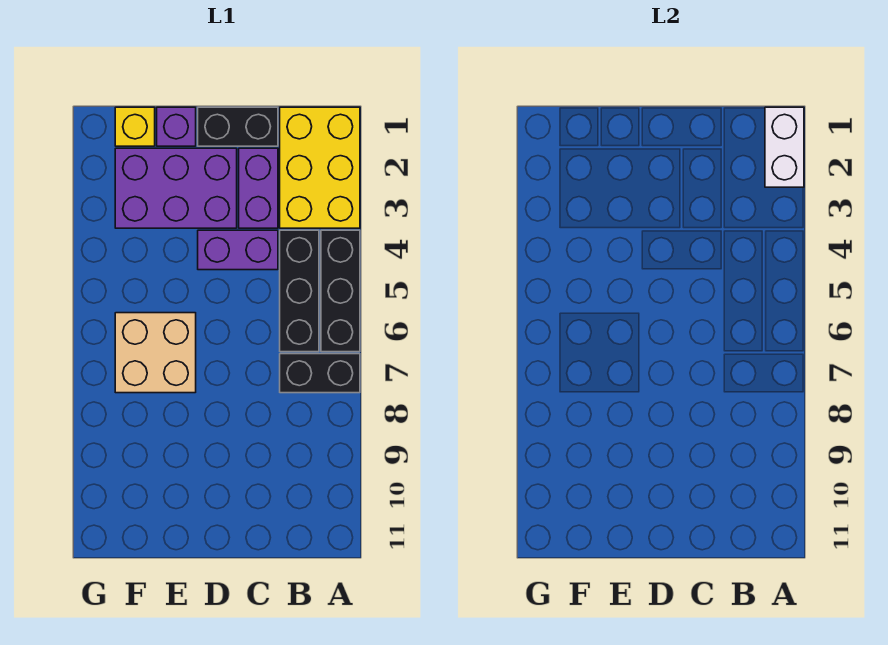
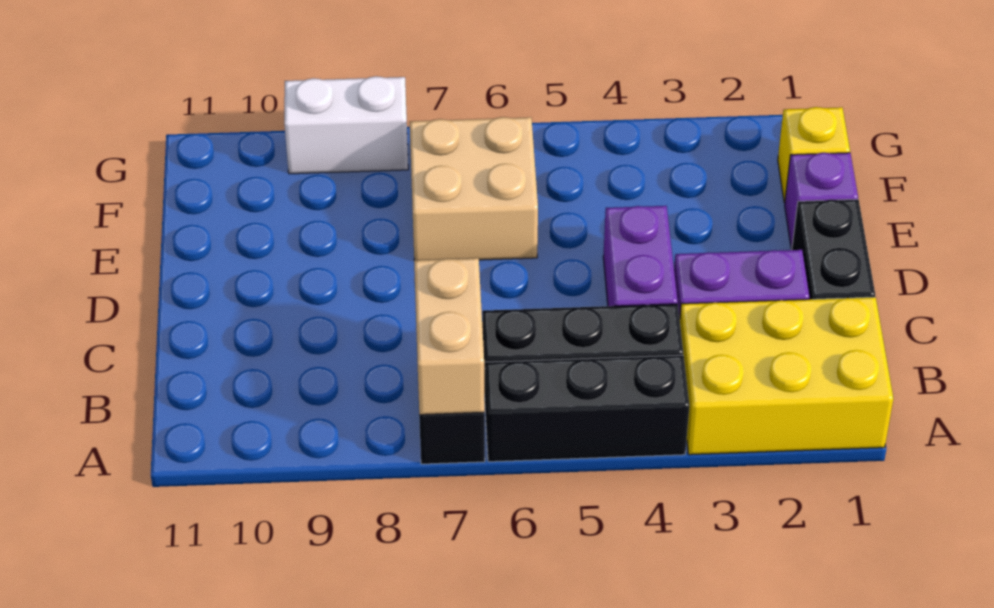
white brick A1:A2 level 2 -> white brick G8:G9 level 1
none -> tan brick A7:B7 level 2
purple brick D2:F3 level 1 -> none

